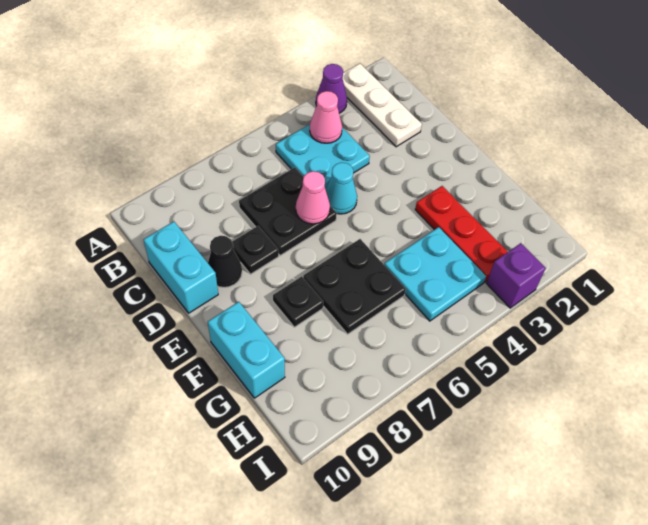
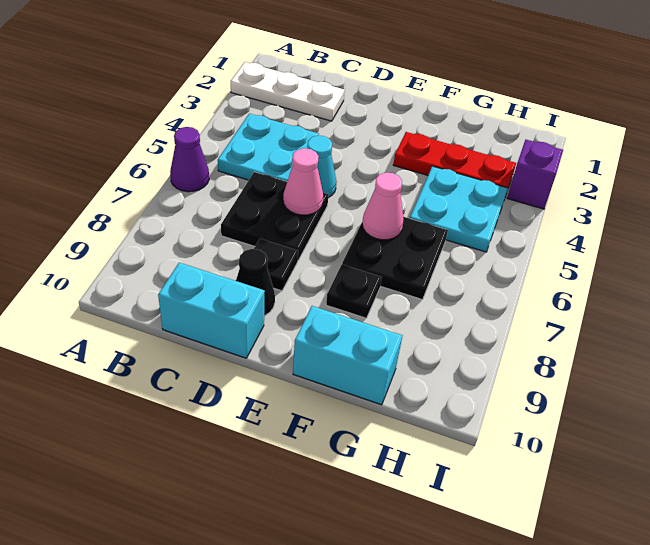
purple cone A3 level 1 -> purple cone A6 level 1
pink cone B4 level 2 -> pink cone F6 level 2

